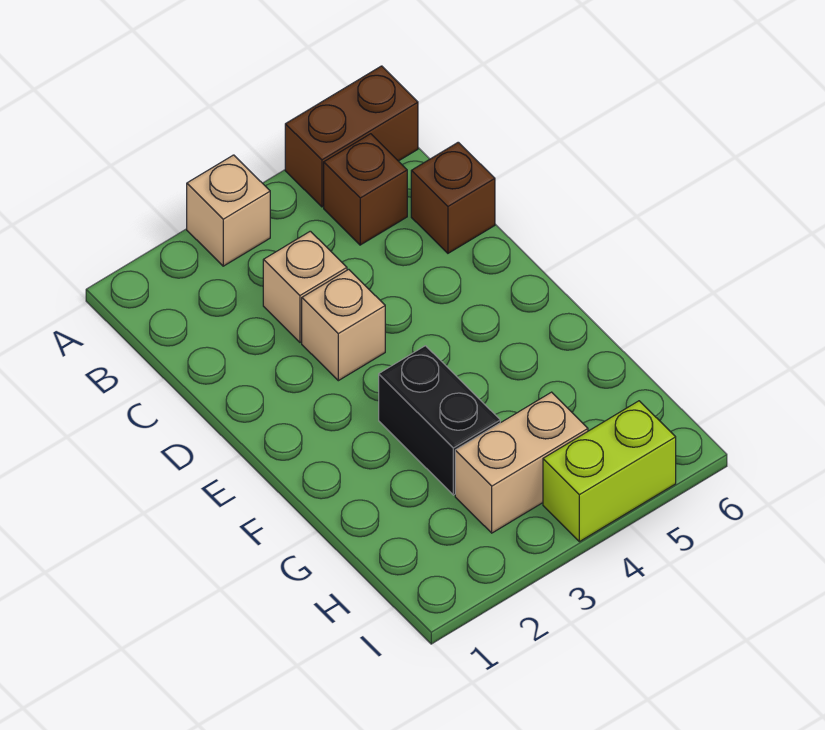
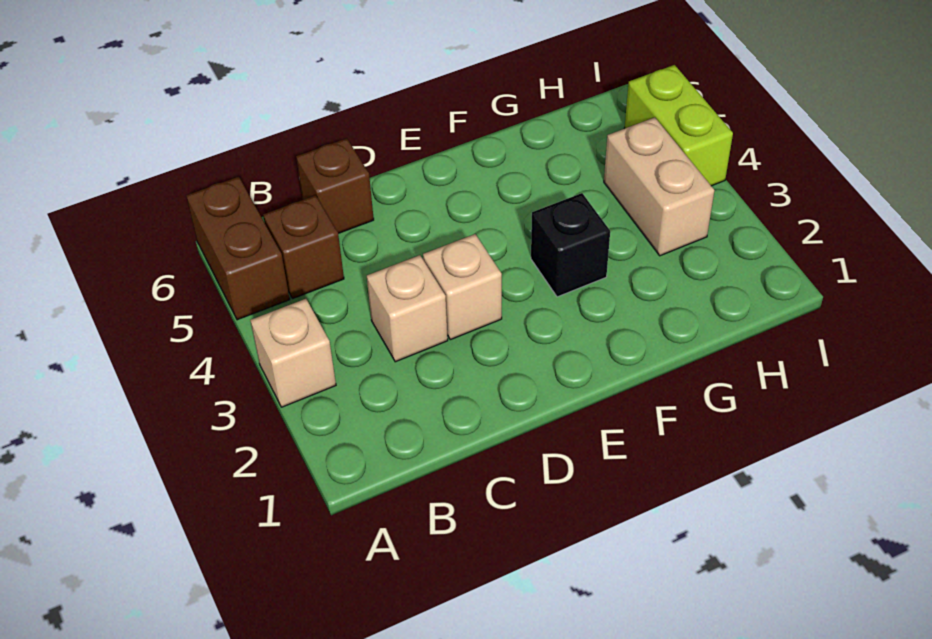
black brick F3:G3 level 1 -> black brick F3 level 1

